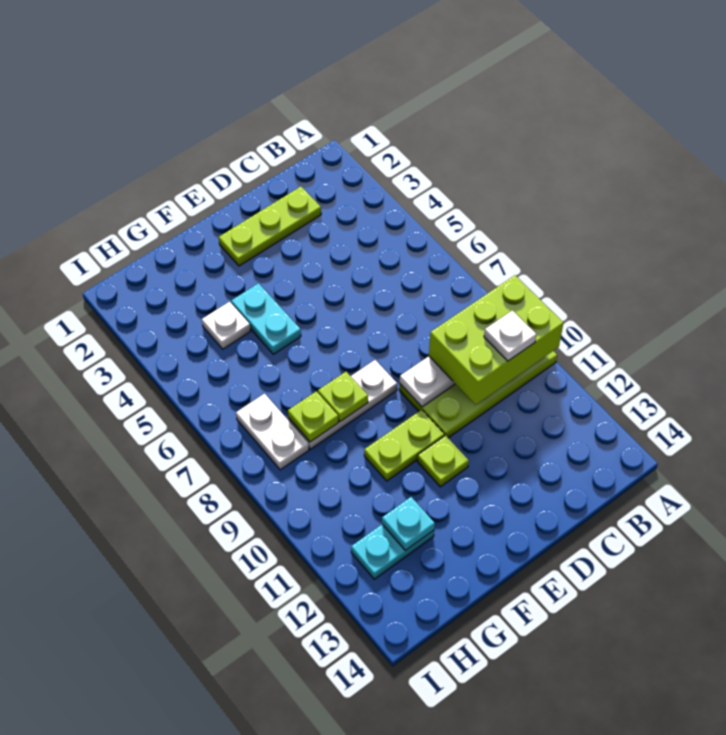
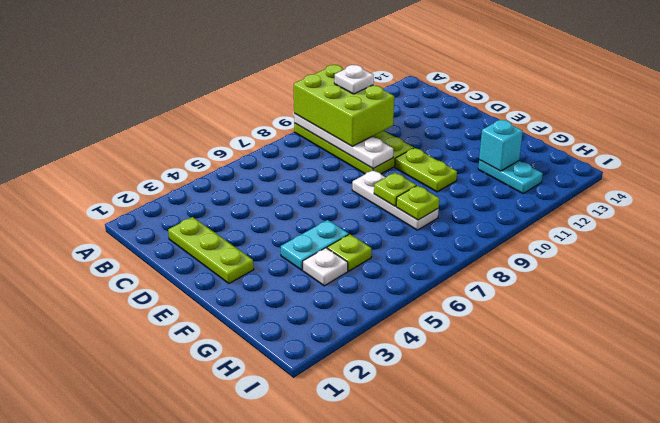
lime plate E11 level 1 -> lime plate G5 level 1
cyan plate G12 level 2 -> cyan brick G12 level 2
white plate H7:H8 level 1 -> none

